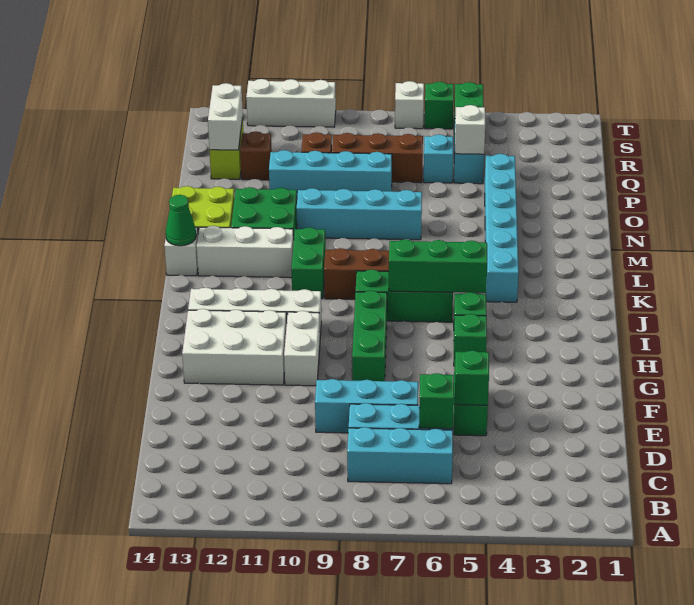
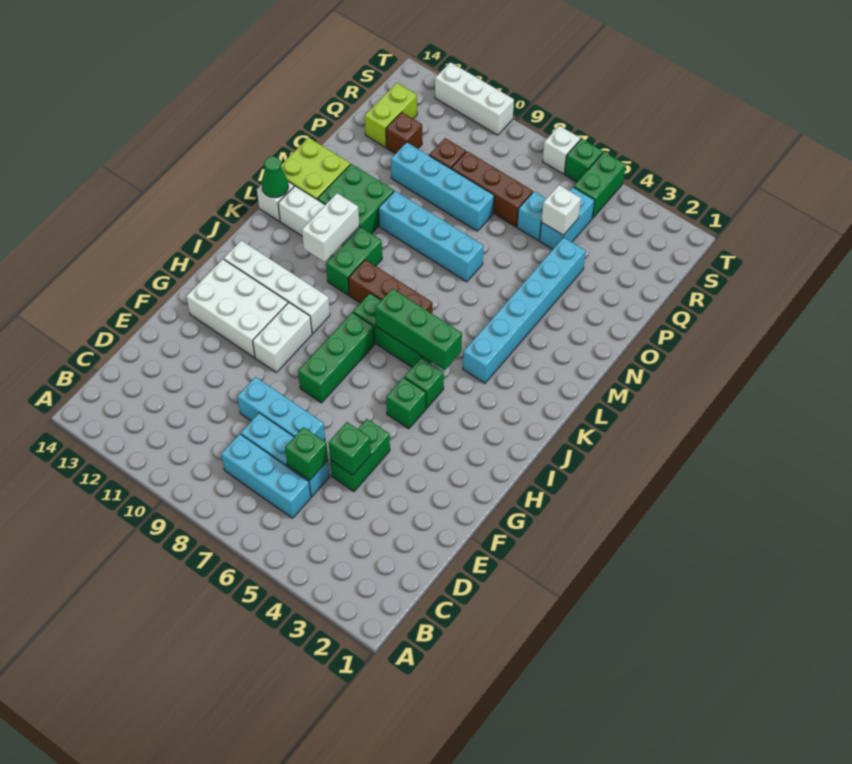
white brick Q13:R13 level 2 -> white brick K11:L11 level 2

